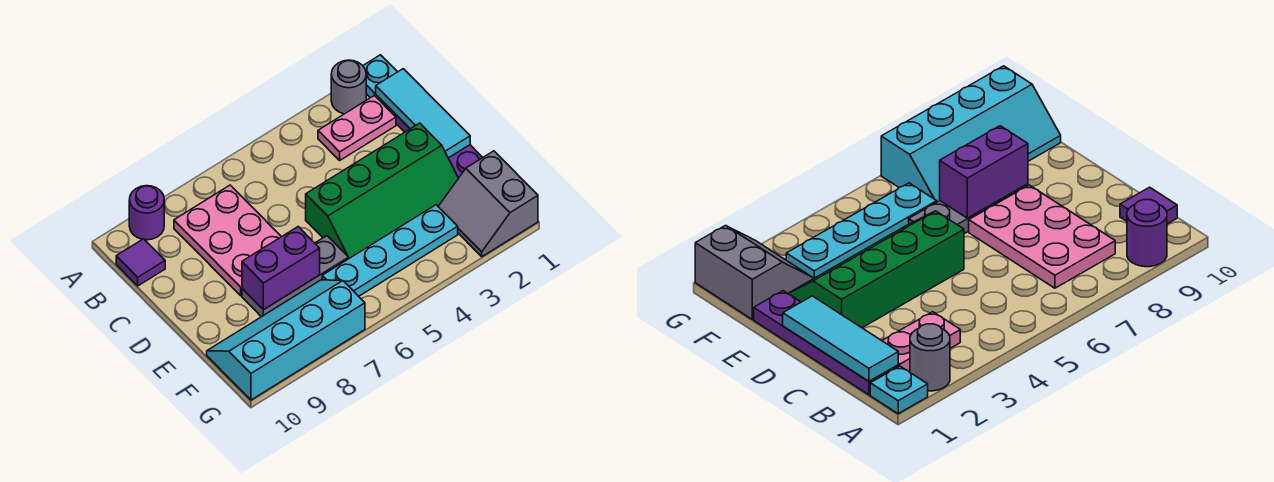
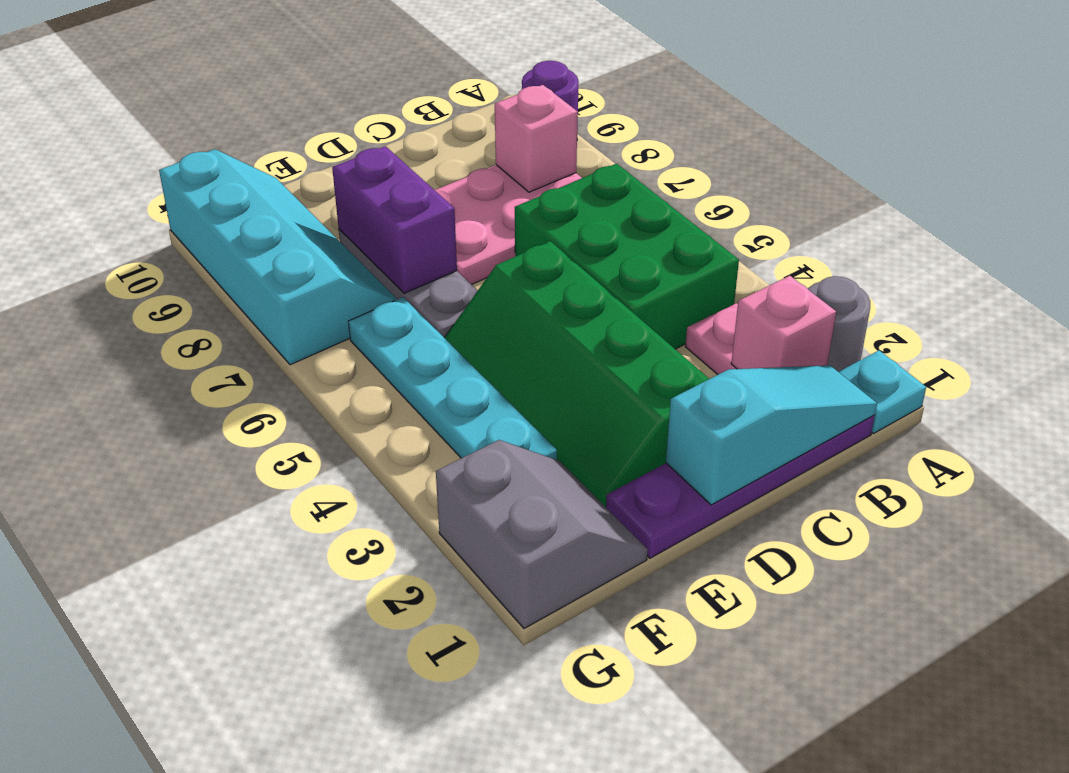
cyan tile B1:D1 level 2 -> cyan slope B1:D1 level 2 top D
none -> pink brick B2 level 2
none -> green brick B4:C6 level 1
none -> pink brick B8 level 2
purple tile B10 level 1 -> none
grey slope F1:G2 level 1 top 1 -> grey slope F1:G2 level 1 top G

